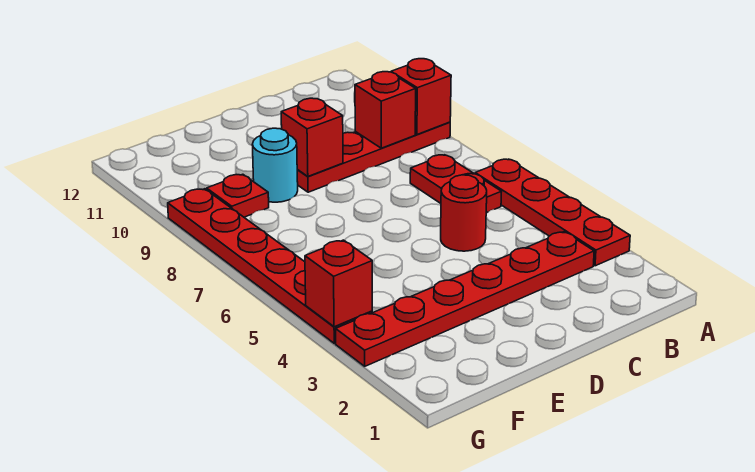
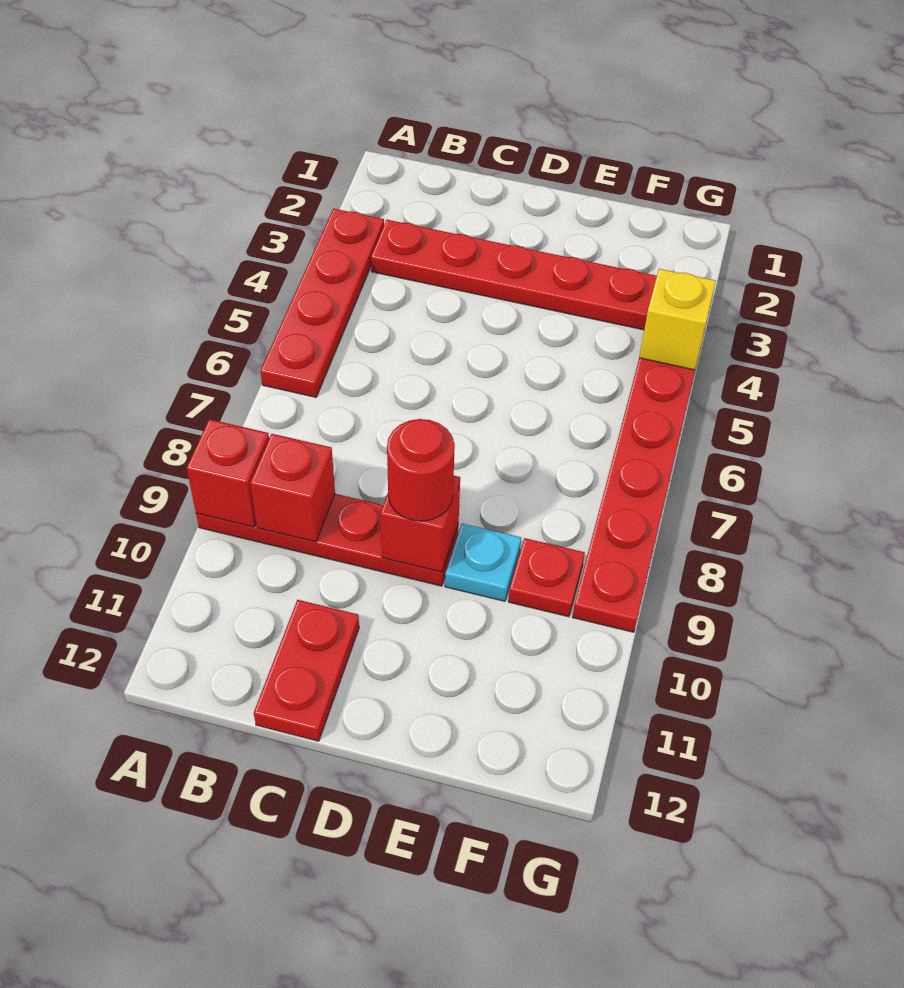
red plate B6:B7 level 1 -> red plate C11:C12 level 1
red round brick C5 level 1 -> red round brick D9 level 3
cyan round brick E9 level 1 -> cyan plate E9 level 1
red brick G4 level 2 -> yellow brick G4 level 2

